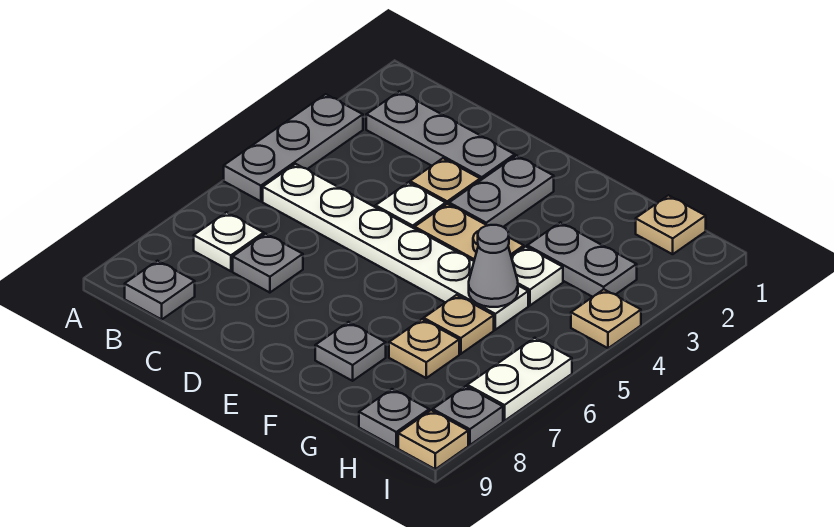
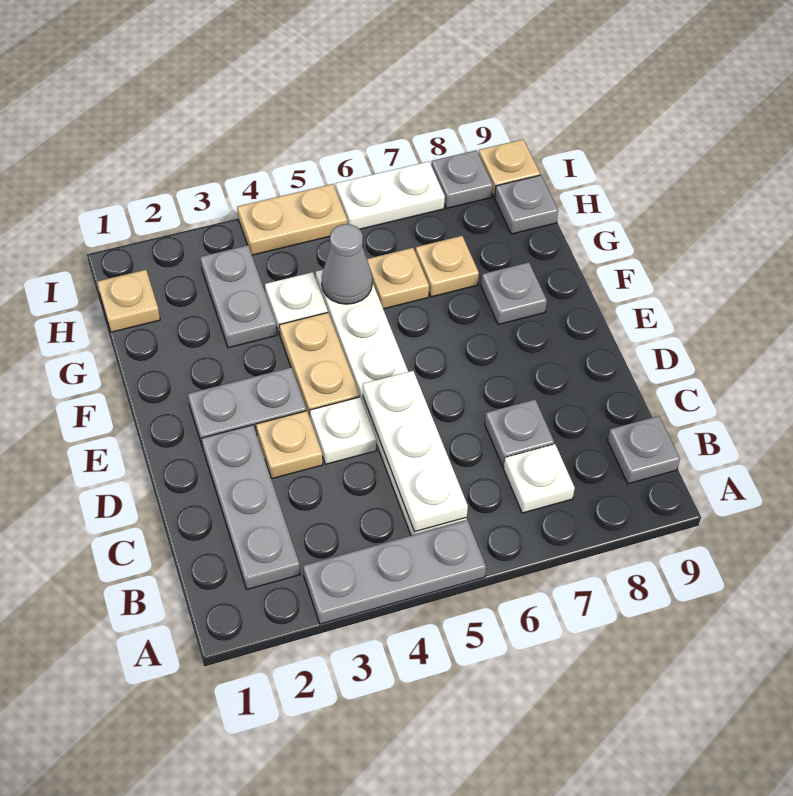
none -> white plate B5:D5 level 2
tan plate I4 level 1 -> tan plate I4:I5 level 1

